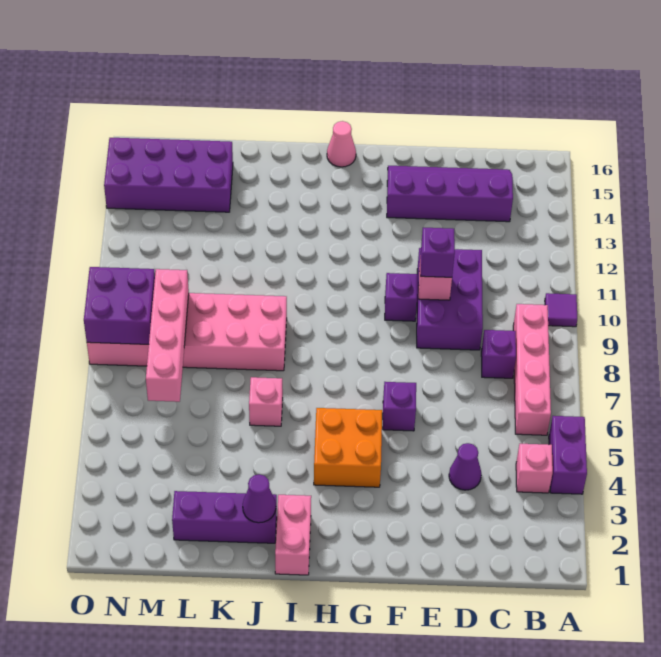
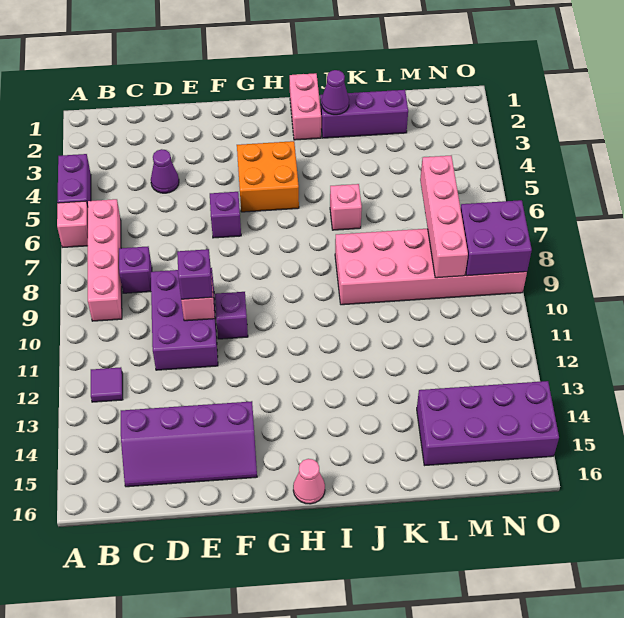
purple tile A10 level 1 -> purple tile B12 level 1
pink brick B4 level 1 -> pink brick A6 level 1

